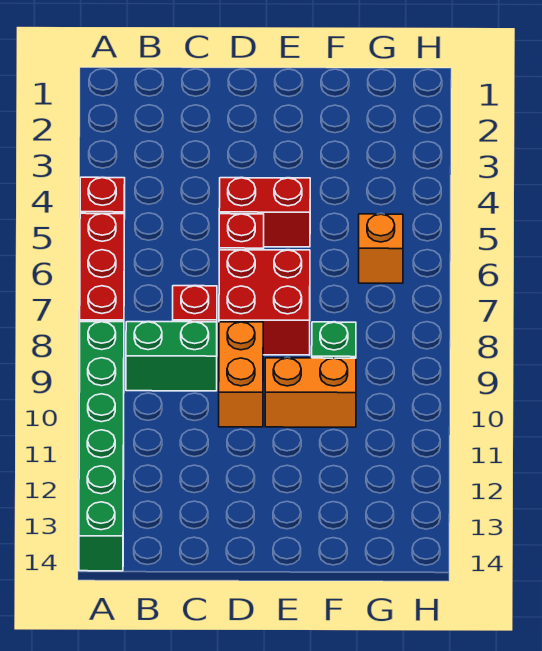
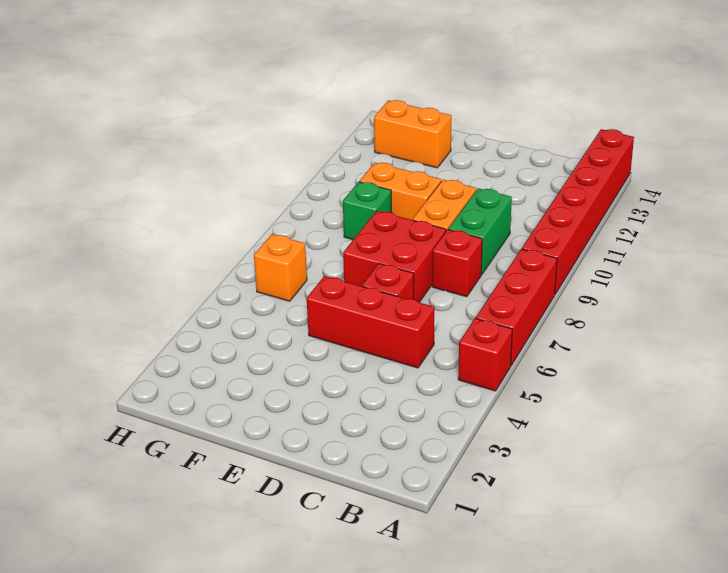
green brick A9:A14 level 1 -> red brick A9:A14 level 1
green brick B9:C9 level 1 -> green brick C9:C10 level 1
red brick D5:E5 level 1 -> red brick C5:E5 level 1
none -> orange brick F13:G13 level 1

